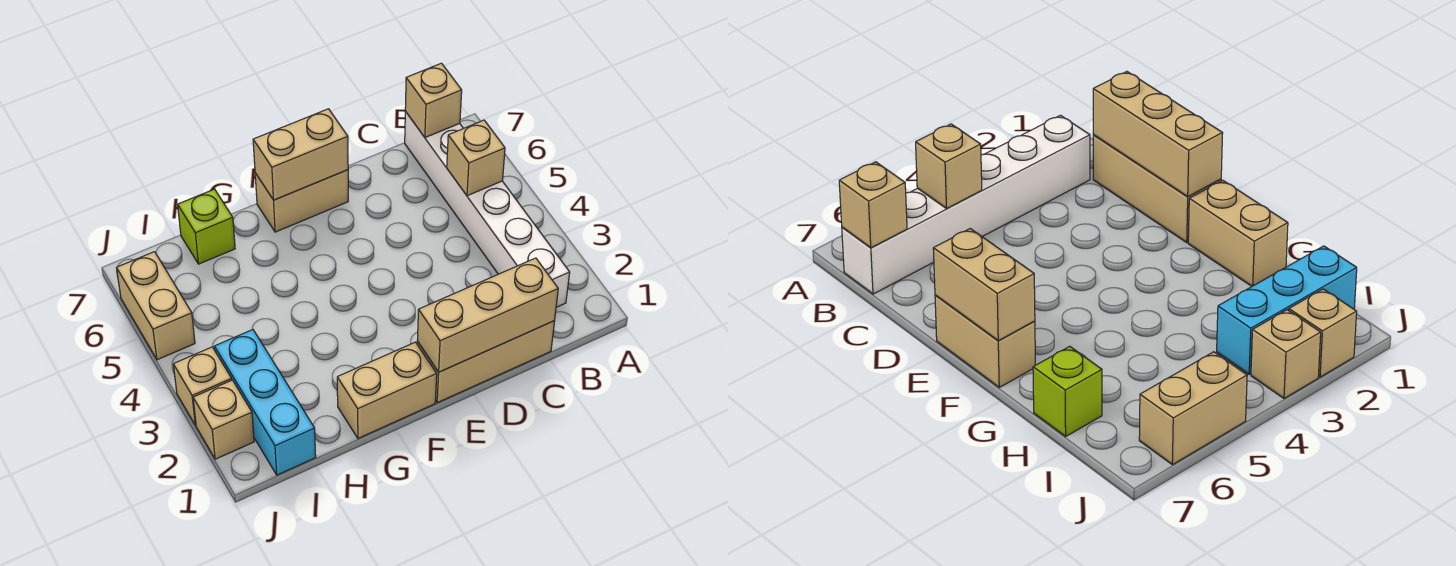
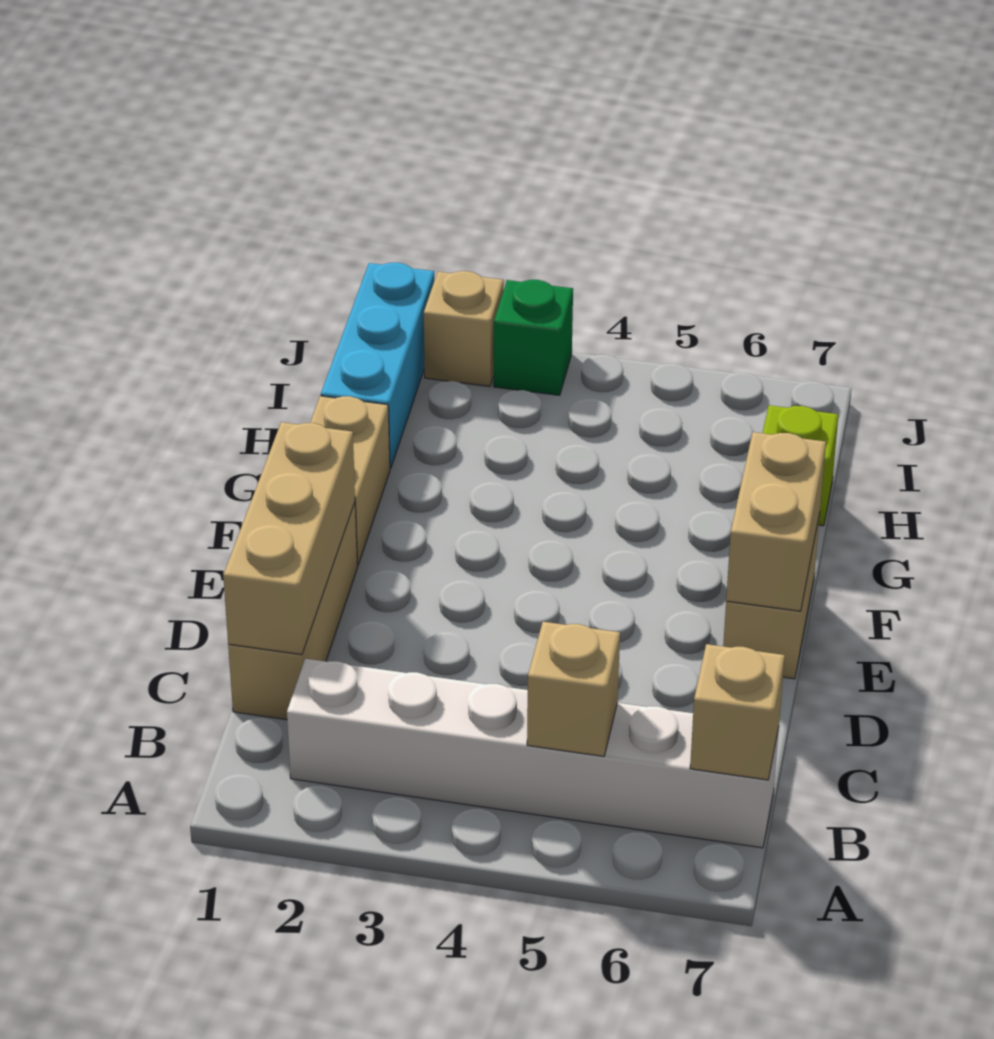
cyan brick I1:I3 level 1 -> cyan brick H1:J1 level 1
tan brick J3 level 1 -> green brick J3 level 1
tan brick J5:J6 level 1 -> none

